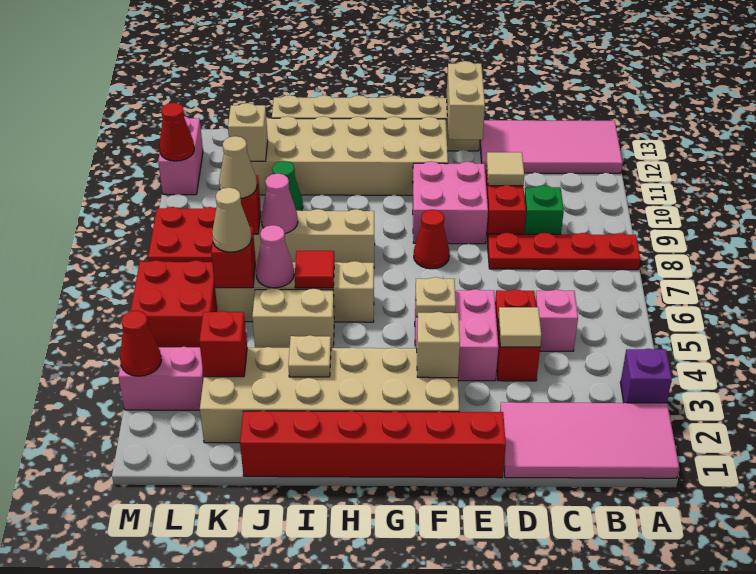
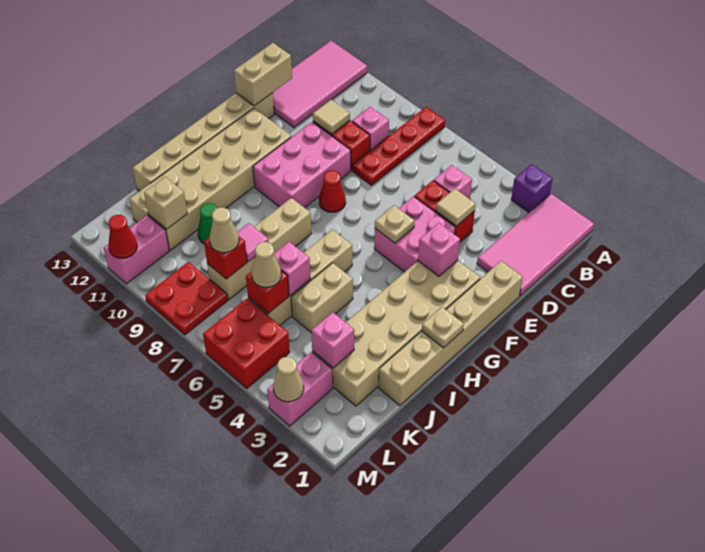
green brick C9 level 1 -> pink brick C9 level 1
red brick E1:J1 level 1 -> tan brick E1:J1 level 1
pink brick E9:F10 level 1 -> pink brick E9:G10 level 1
tan brick E12:E13 level 2 -> tan brick D13:E13 level 2
tan brick F3 level 2 -> pink brick F3 level 2
tan plate I3 level 2 -> tan plate H1 level 2
red tile I6 level 2 -> none
pink cone J6 level 2 -> pink brick J6 level 2
pink cone J8 level 2 -> pink tile J8 level 2
red brick K3 level 2 -> pink brick K3 level 2
red cone M3 level 2 -> tan cone M3 level 2
pink brick M11:M12 level 1 -> pink brick L11:M11 level 1

